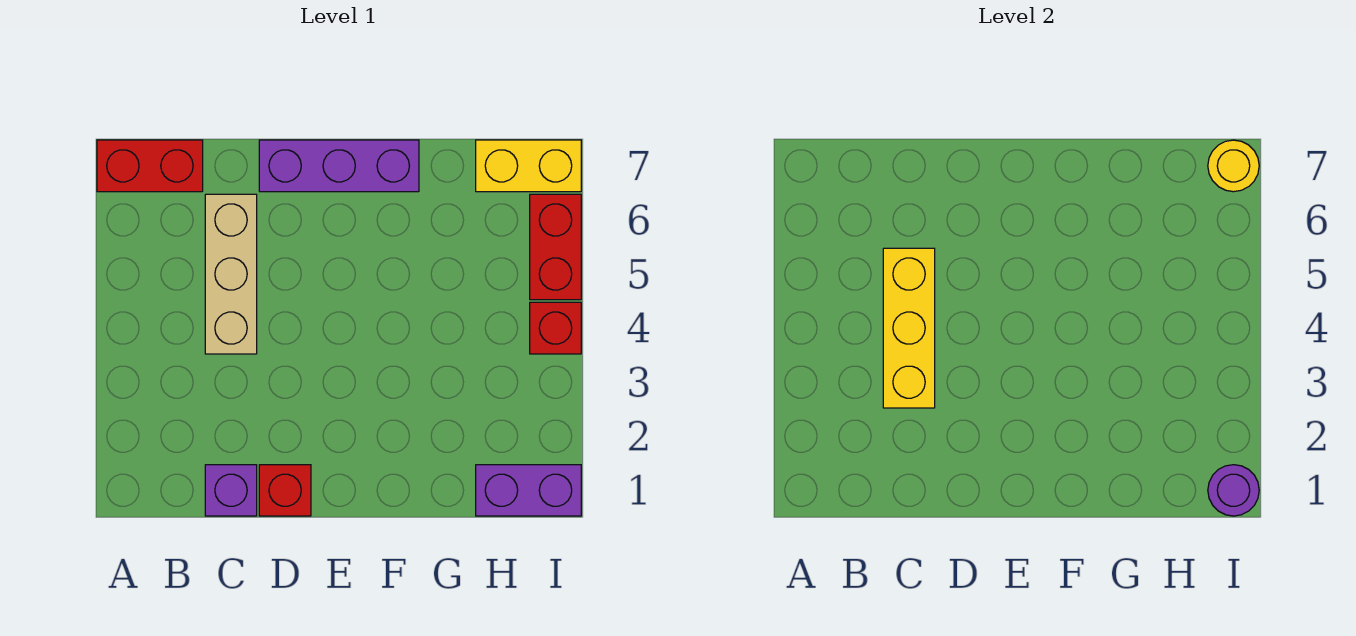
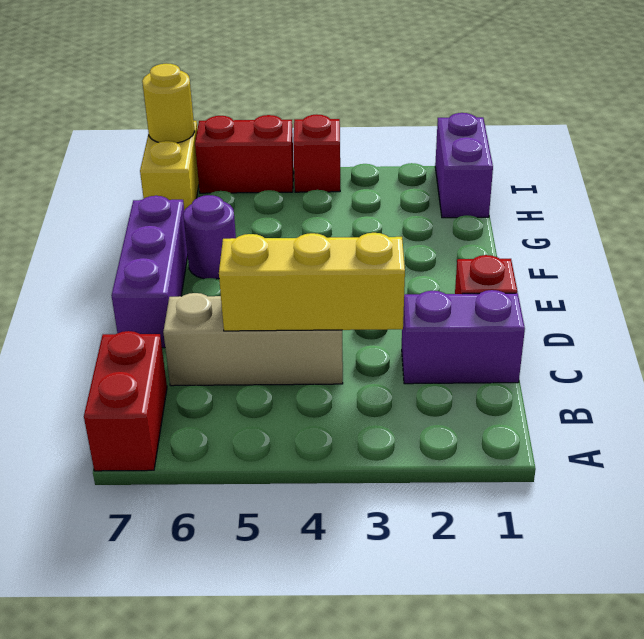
purple brick C1 level 1 -> purple brick C1:C2 level 1
purple round brick I1 level 2 -> purple round brick F6 level 1

